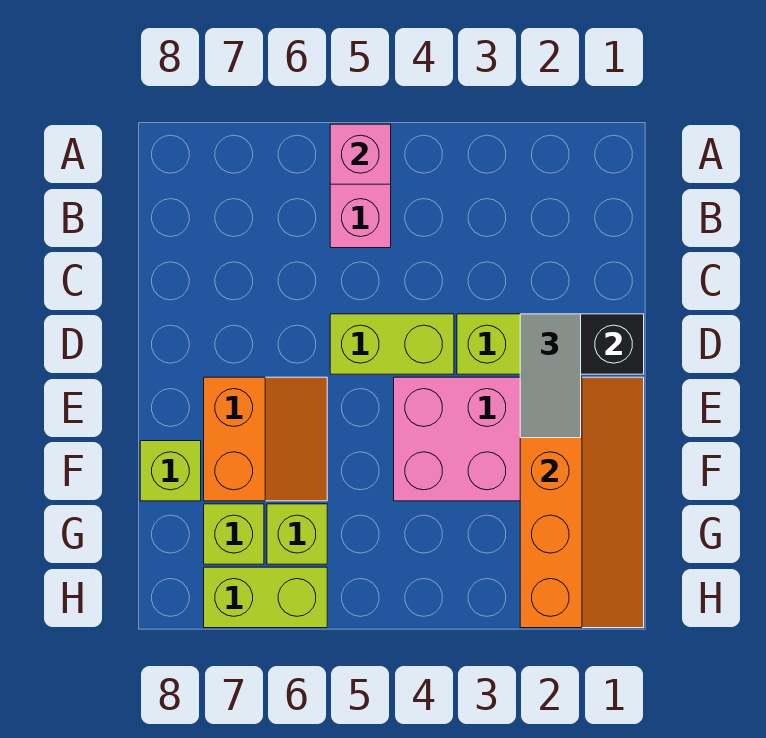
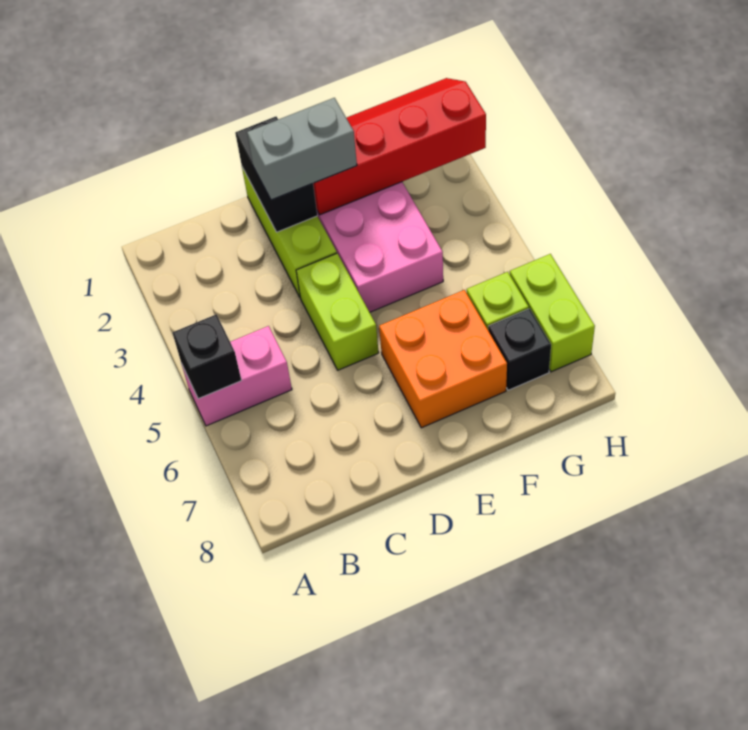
pink brick A5 level 2 -> black brick A5 level 2
grey tile D2:E2 level 3 -> grey brick D2:E2 level 3
orange slope E1:H2 level 2 top 2 -> red slope E1:H2 level 2 top 2
orange slope E6:F7 level 1 top 7 -> orange brick E6:F7 level 1
lime brick F8 level 1 -> none
lime brick G7 level 1 -> black brick G7 level 1

